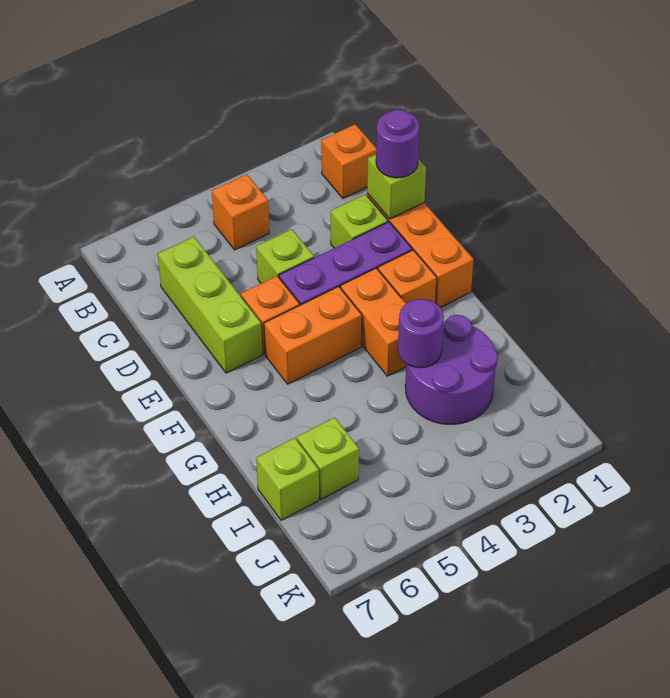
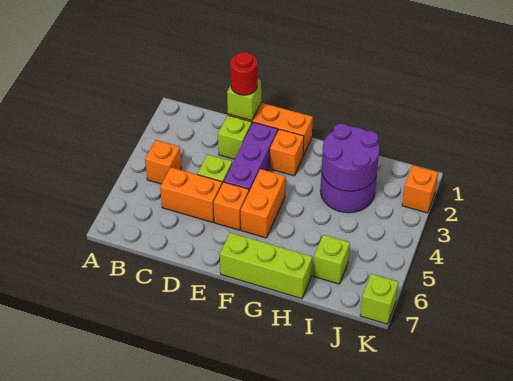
orange brick B1 level 1 -> orange brick K2 level 1
lime brick C6:E6 level 1 -> lime brick F7:H7 level 1
purple round brick D1 level 3 -> red round brick D1 level 3
orange brick F3:G3 level 1 -> orange brick C5:D5 level 1
purple round brick H3 level 2 -> purple round brick H2:I3 level 2
lime brick I7 level 1 -> lime brick K7 level 1

